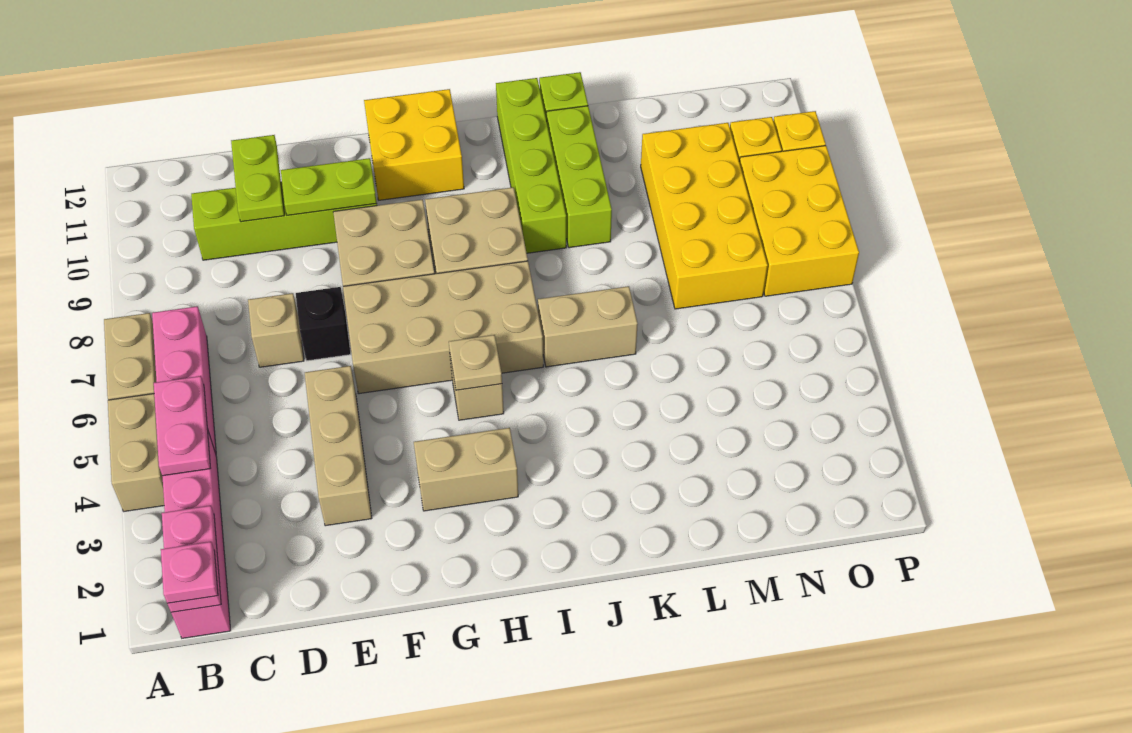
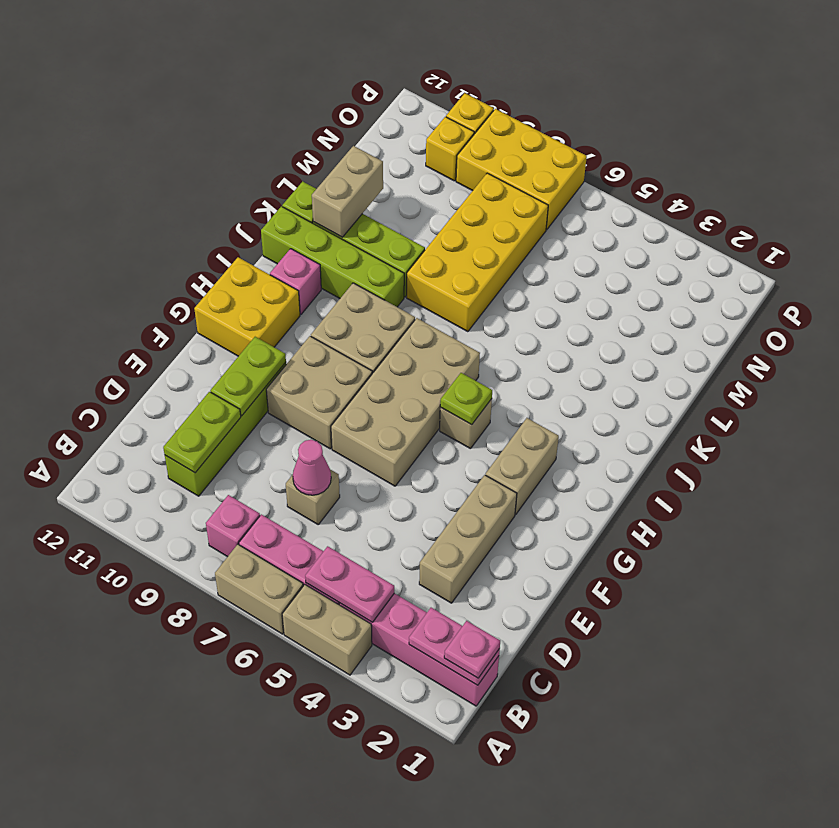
none -> pink brick B8 level 1
none -> pink cone D7 level 2
lime plate D10:D11 level 2 -> lime plate C10:D10 level 2
tan brick E3:E5 level 1 -> tan brick D3:F3 level 1
black brick E7 level 1 -> none
tan plate H5 level 2 -> lime plate H5 level 2
none -> pink brick I11 level 1
tan brick J6:K6 level 1 -> tan brick K11:L11 level 2
yellow brick M7:N10 level 1 -> yellow brick K7:N8 level 1

